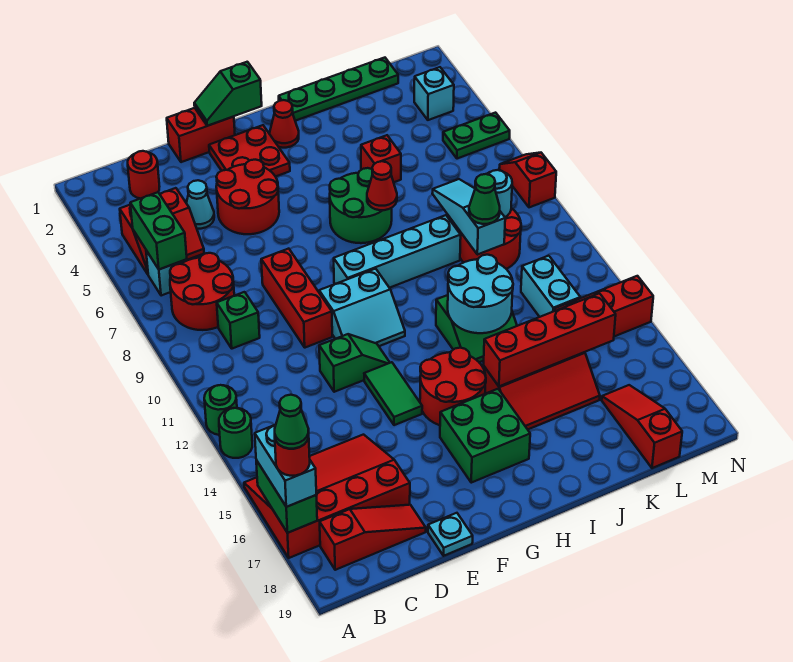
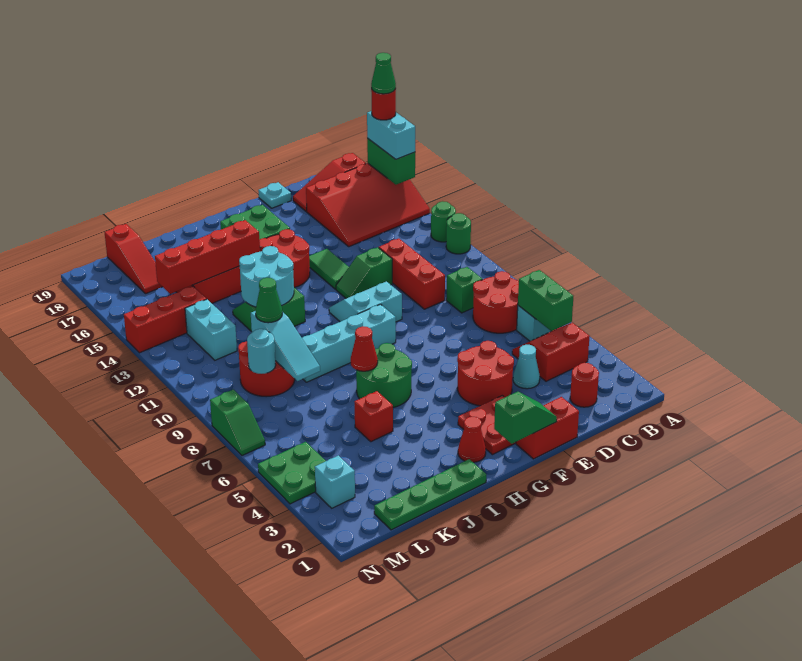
red brick E8:E10 level 1 -> red brick D10:D12 level 1
green plate M5:N5 level 1 -> green plate M4:N5 level 1
red slope N7:N8 level 1 top 8 -> green slope N7:N8 level 1 top 8

